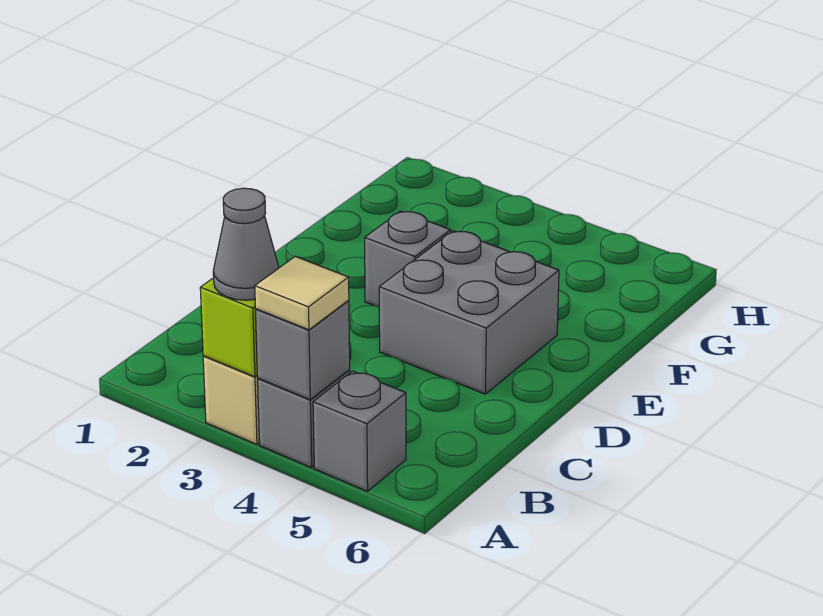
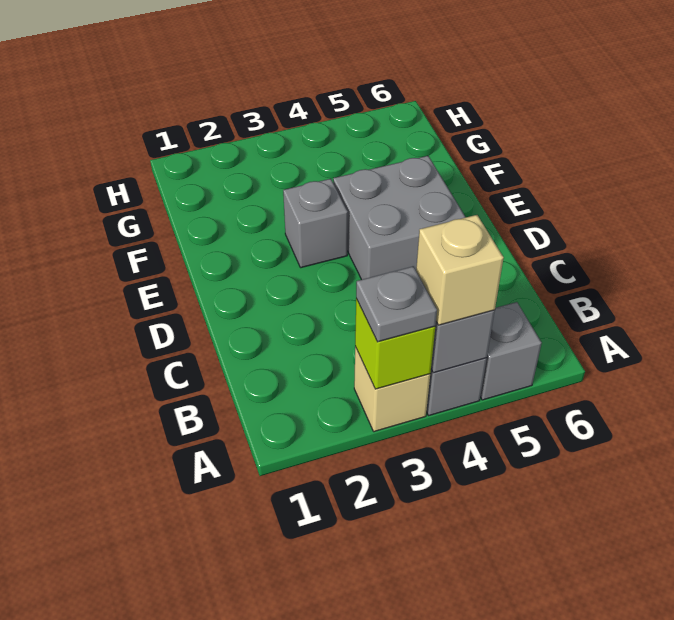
grey cone A3 level 3 -> grey plate A3 level 3
tan tile A4 level 3 -> tan brick A4 level 3

